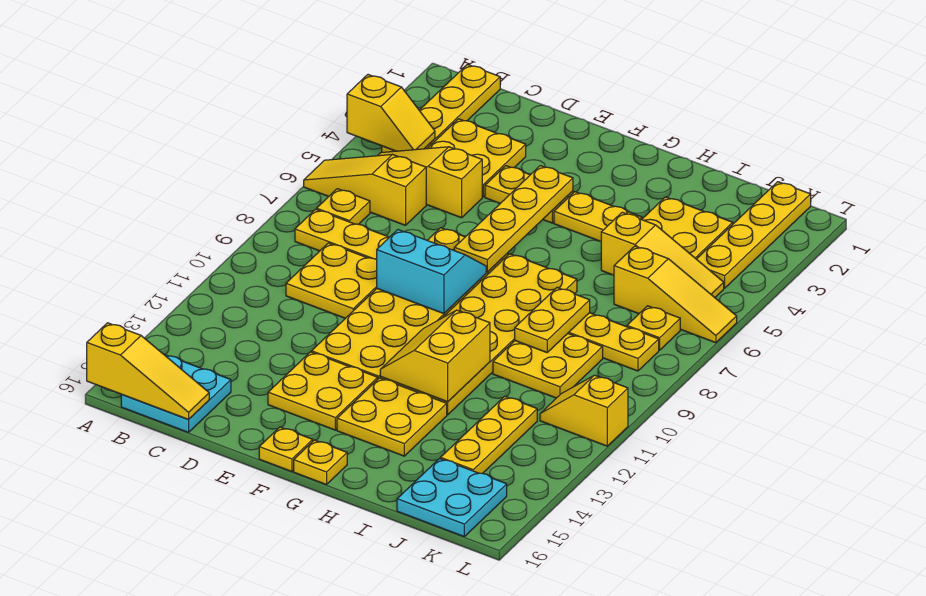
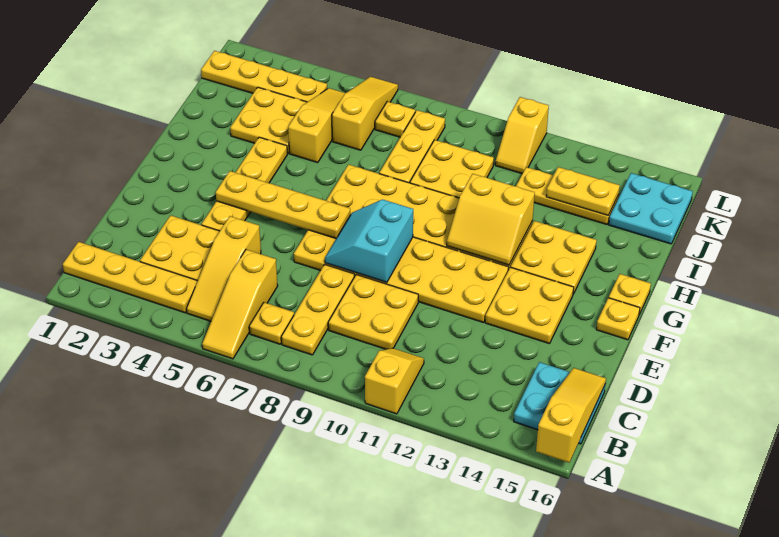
yellow slope A4:B4 level 2 top A -> yellow slope A11:B11 level 1 top A
yellow plate I8:I9 level 2 -> yellow plate J13:J14 level 2

